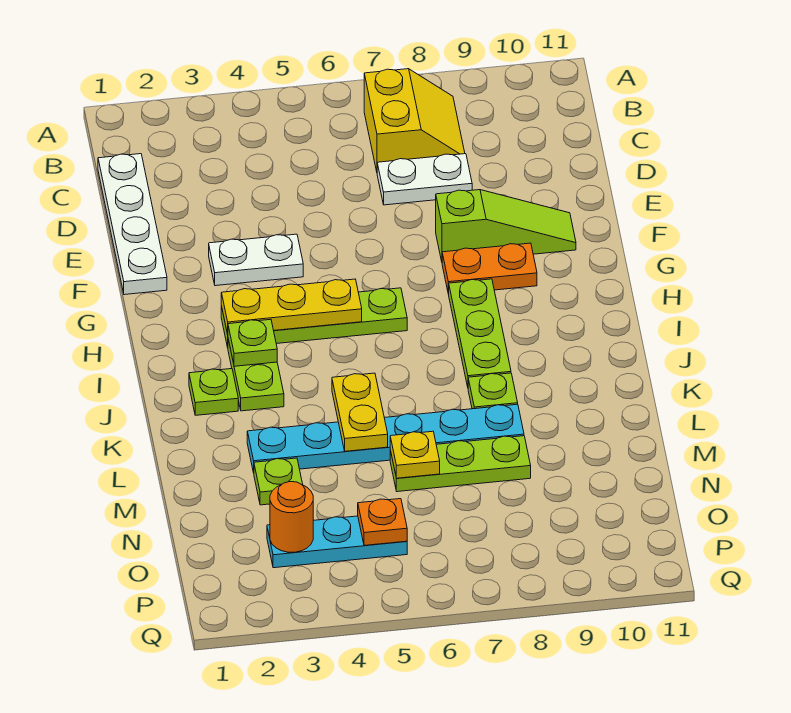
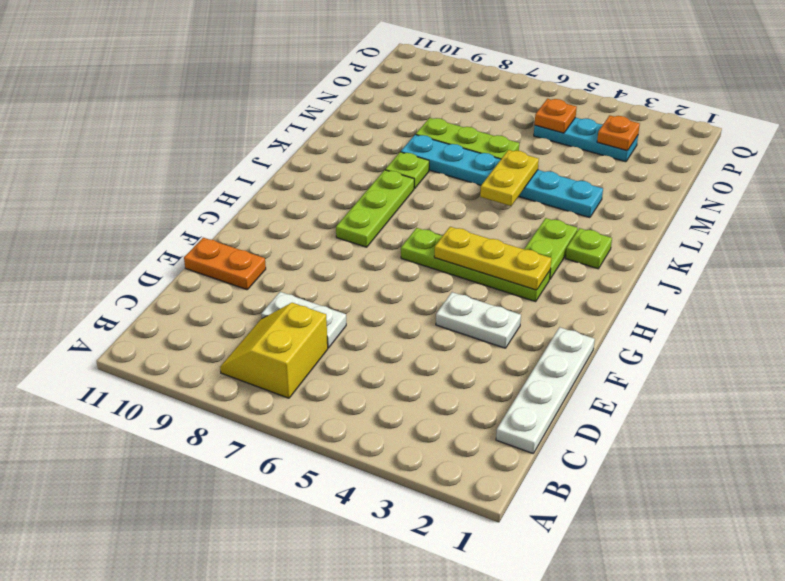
lime slope F8:F10 level 1 top 8 -> none
orange plate G8:G9 level 1 -> orange plate E10:E11 level 1
lime plate I3 level 2 -> none
lime plate M3 level 1 -> none
yellow plate M6 level 2 -> none
orange round brick O3 level 2 -> orange plate O3 level 2

